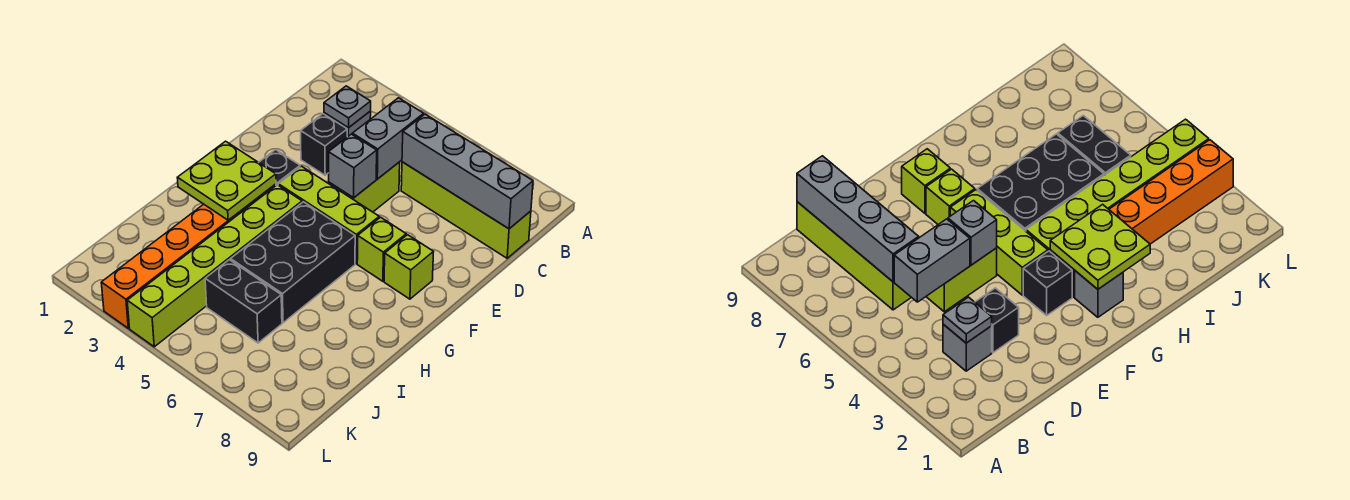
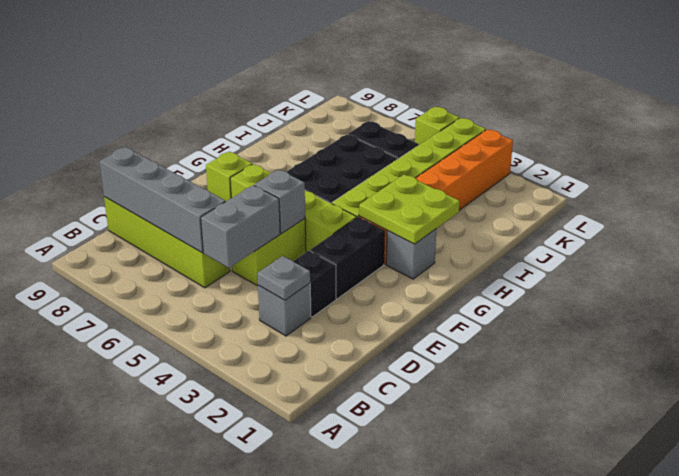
black brick F3 level 1 -> black brick E3:F3 level 1
none -> lime brick L5 level 1

